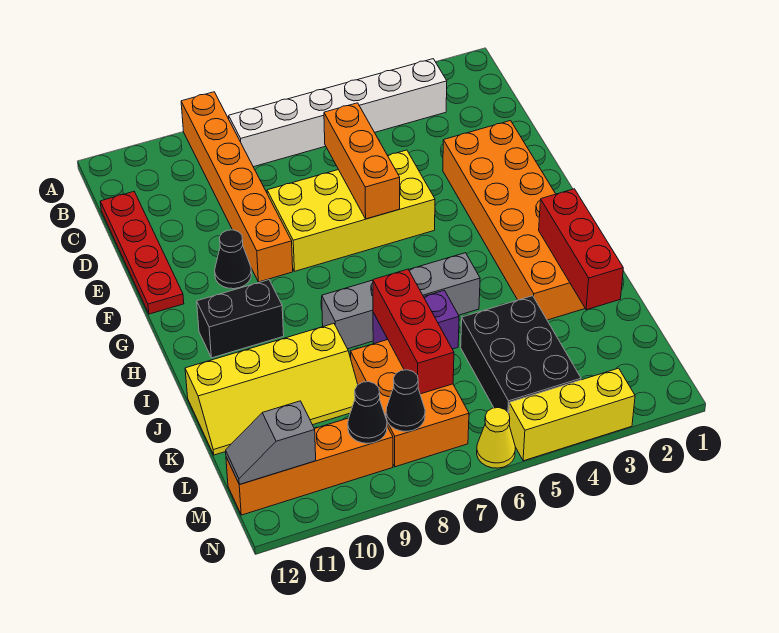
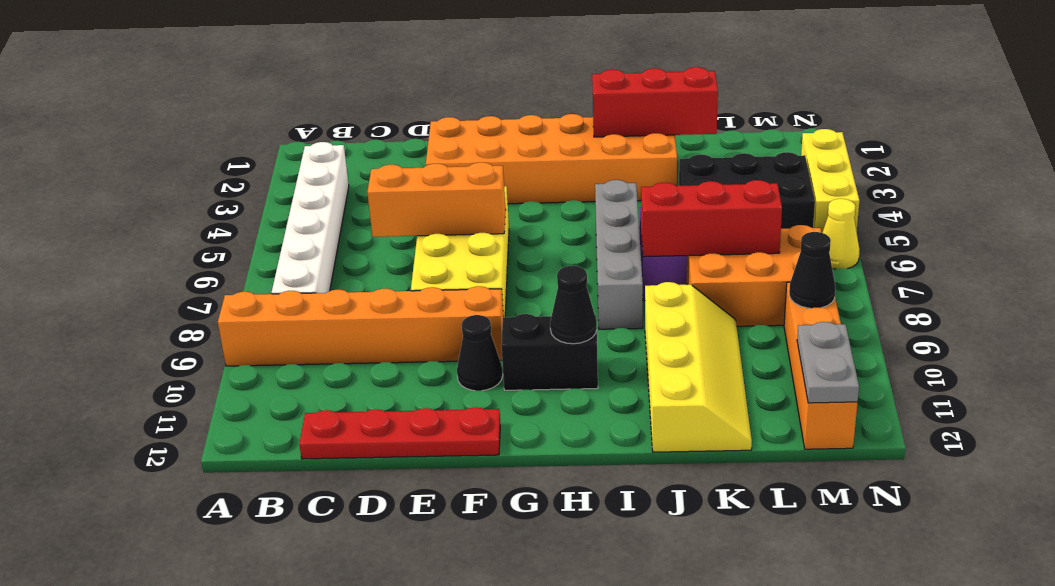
black brick H10:H11 level 1 -> black brick G10:H10 level 1
black cone M8 level 2 -> black cone H10 level 2
grey slope M11:M12 level 2 top 11 -> grey plate M11:M12 level 2

